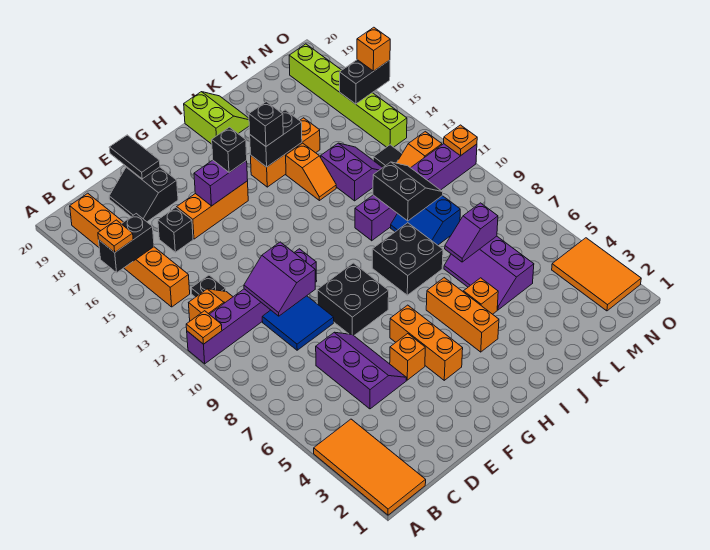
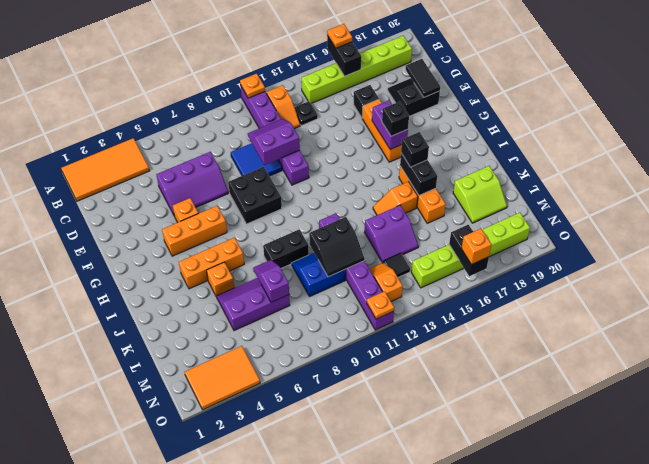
orange brick B14:B19 level 1 -> lime brick B14:B19 level 1
black tile E19:E20 level 2 -> black tile D19:E19 level 2
black brick I8:J9 level 1 -> black brick J8:J9 level 1
lime slope I19:J20 level 1 top I -> lime slope K18:L19 level 1 top K

